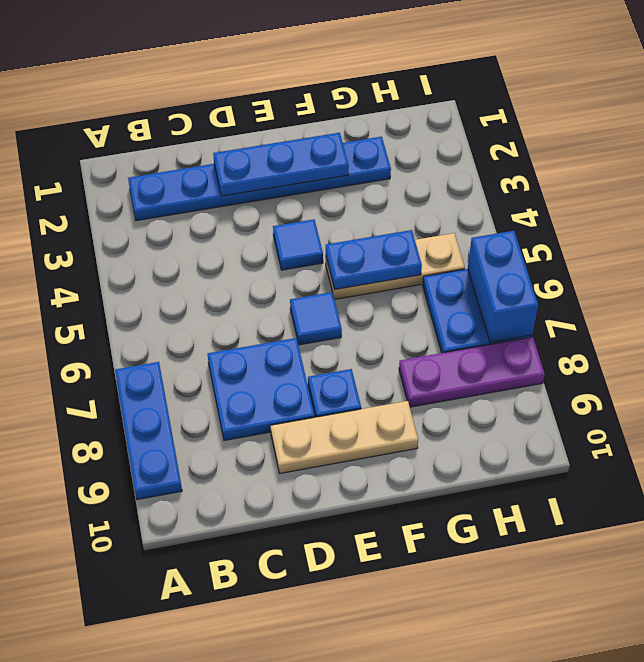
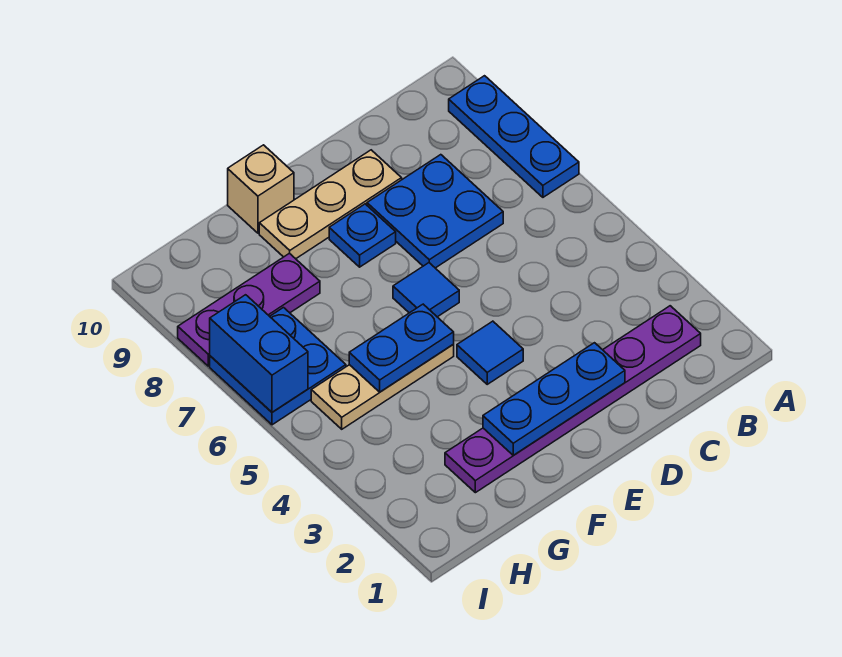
blue plate B2:G2 level 1 -> purple plate B2:G2 level 1
none -> tan brick F10 level 1

